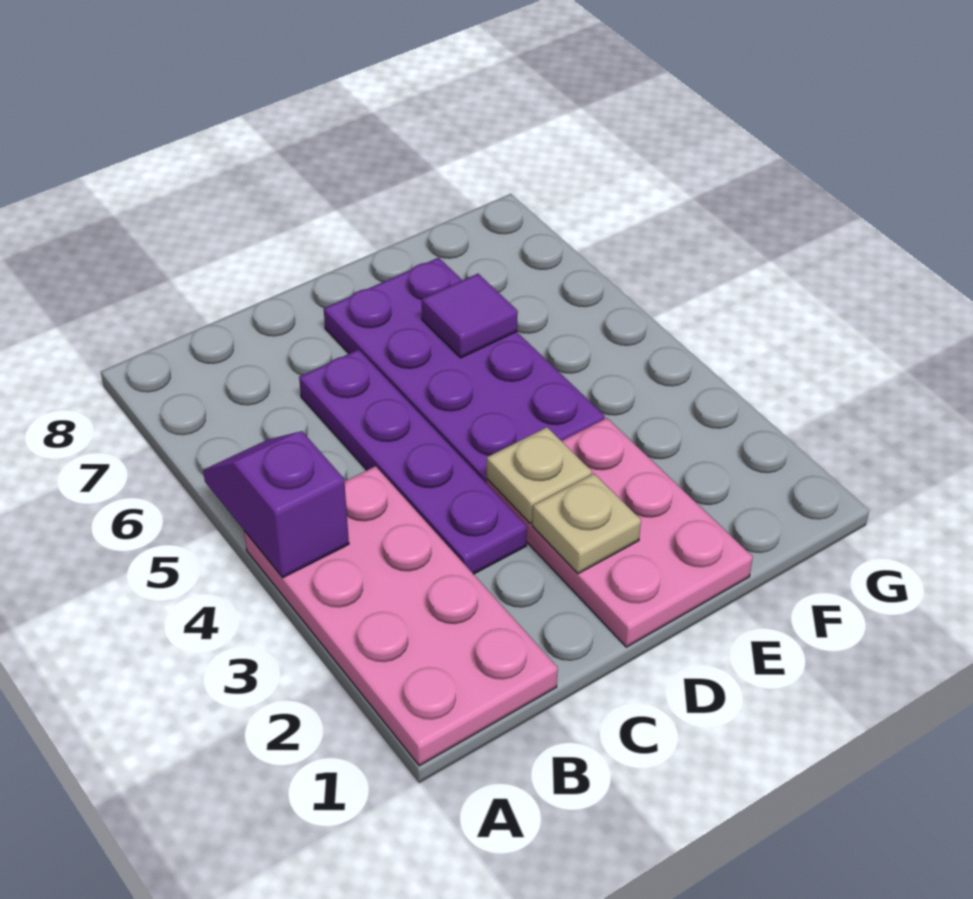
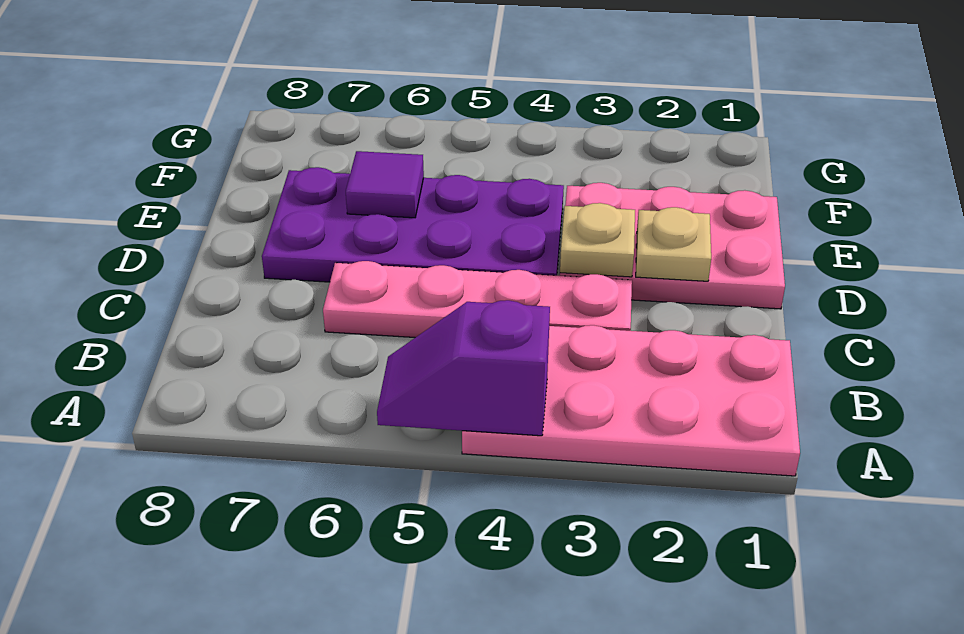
purple plate C3:C6 level 1 -> pink plate C3:C6 level 1

